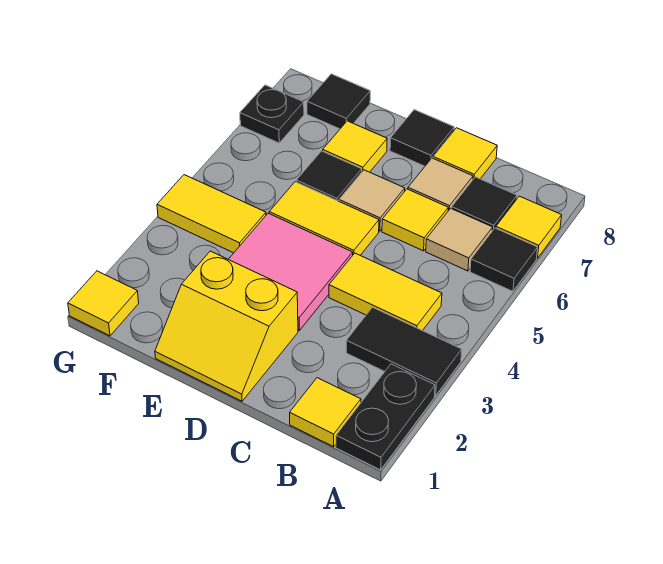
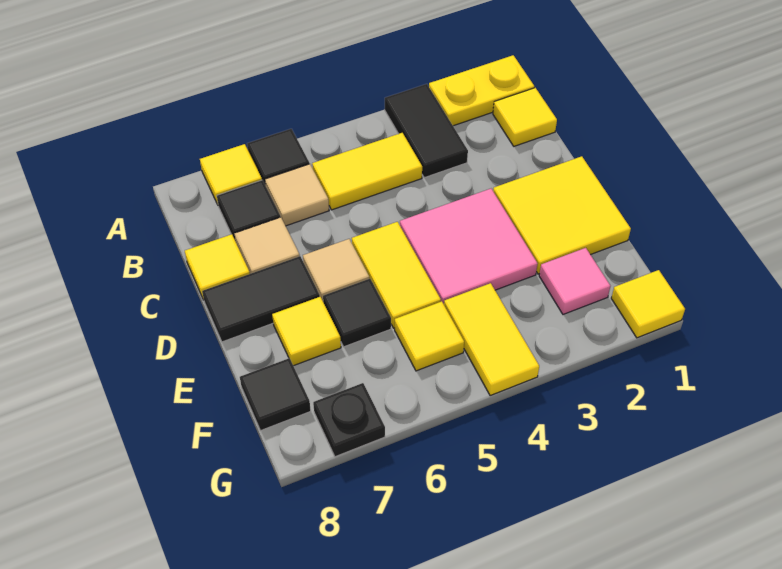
black plate A1:A2 level 1 -> yellow plate A1:A2 level 1
yellow tile B4:C4 level 1 -> yellow tile B4:B5 level 1
yellow tile C6 level 1 -> yellow tile F5 level 1
yellow slope D1:E2 level 1 top 2 -> yellow tile D1:E2 level 1
black tile D8 level 1 -> black tile D7:D8 level 1
none -> pink tile F2 level 1

